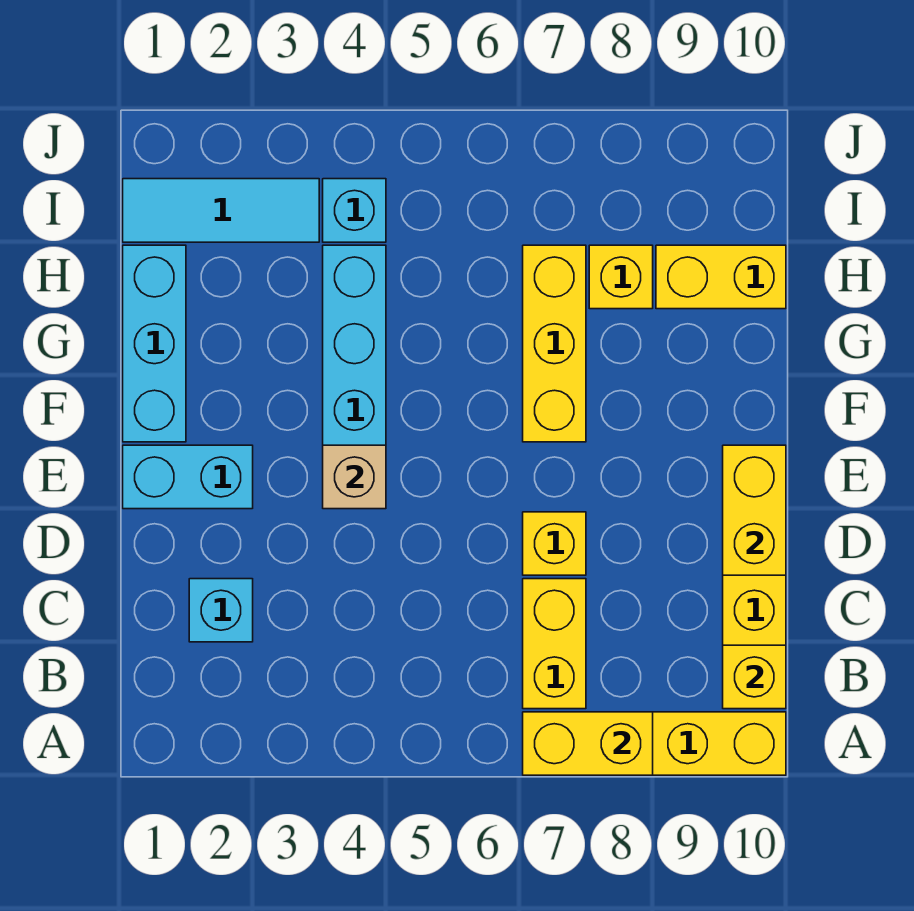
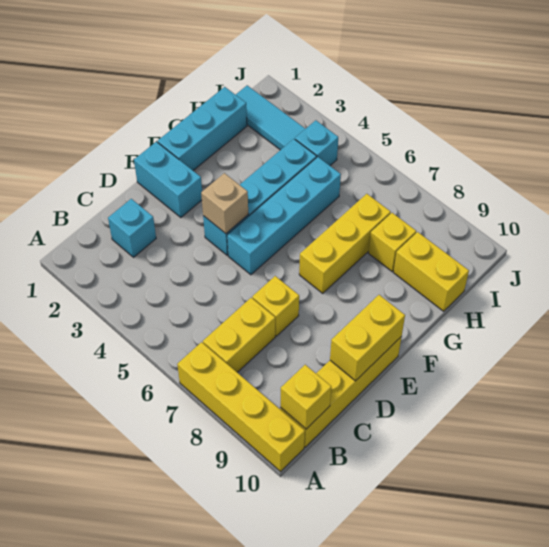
yellow brick A7:A8 level 2 -> none
none -> cyan brick E5:H5 level 1

